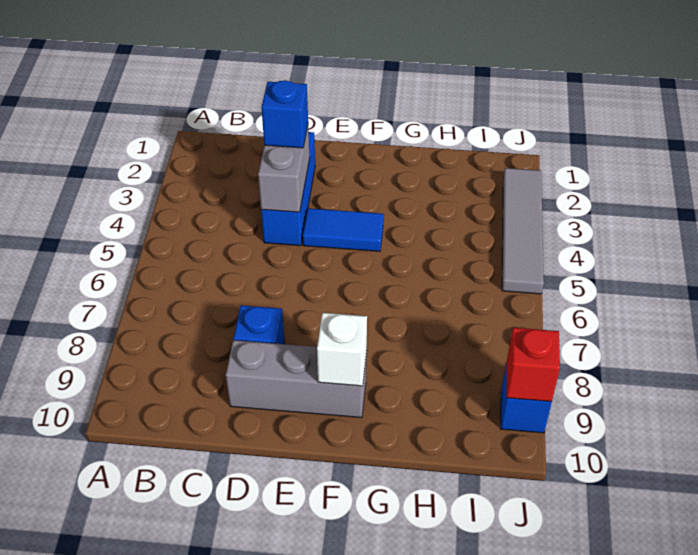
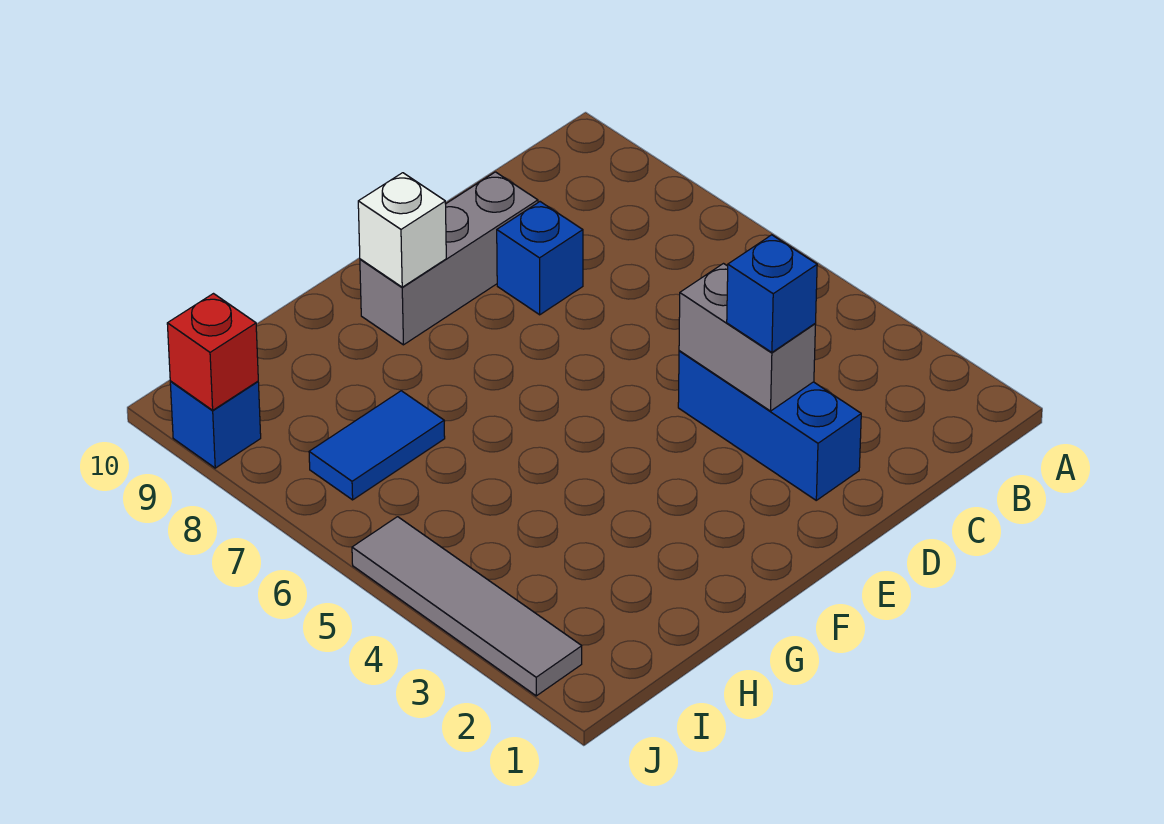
blue tile E4:F4 level 1 -> blue tile H7:I7 level 1

